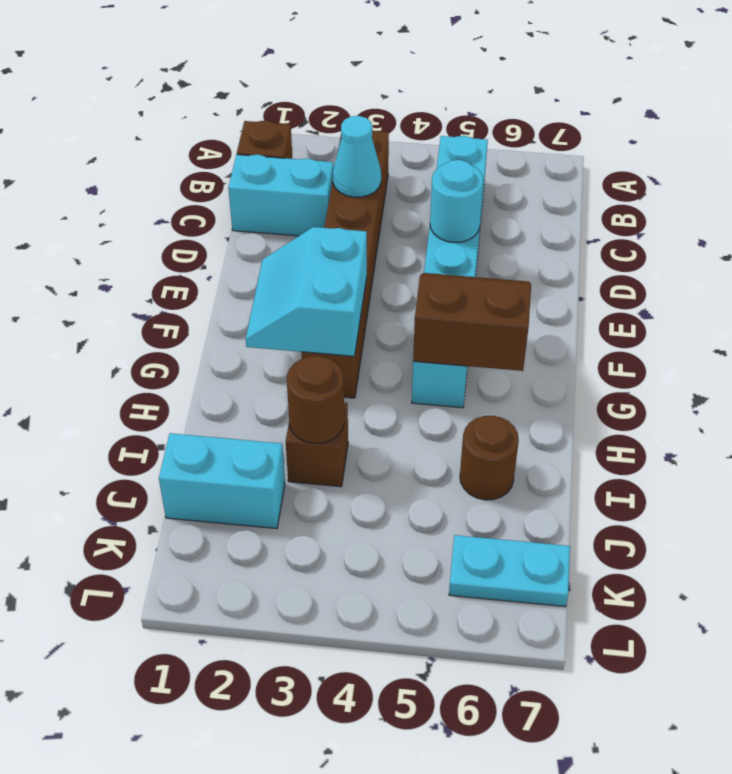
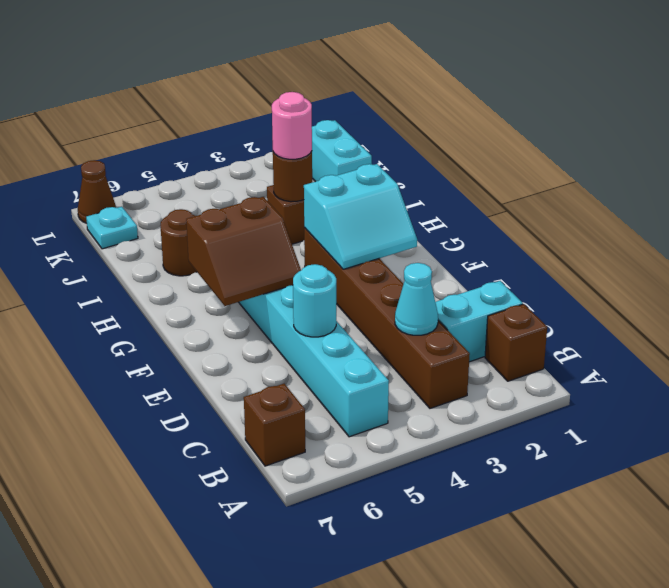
none -> brown brick B7 level 1
cyan slope F2:G3 level 2 top 3 -> cyan slope F2:G3 level 2 top G
none -> pink round brick I3 level 3
cyan brick J1:J2 level 1 -> cyan brick J1:K1 level 1
cyan plate K6:K7 level 1 -> cyan plate K7 level 1
none -> brown cone L7 level 1

